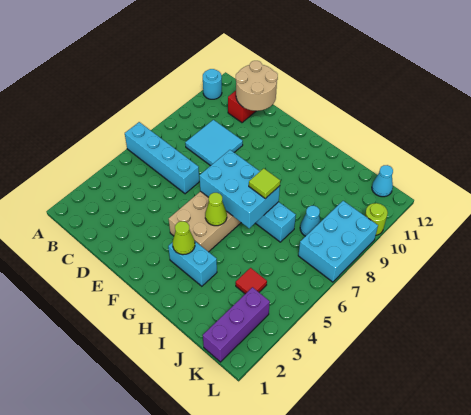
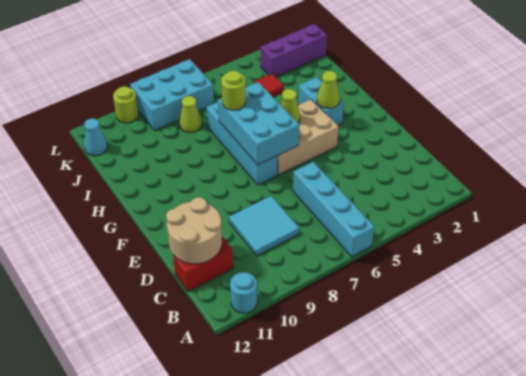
lime tile H7 level 3 -> lime round brick H7 level 3
cyan cone J8 level 1 -> lime cone J8 level 1

